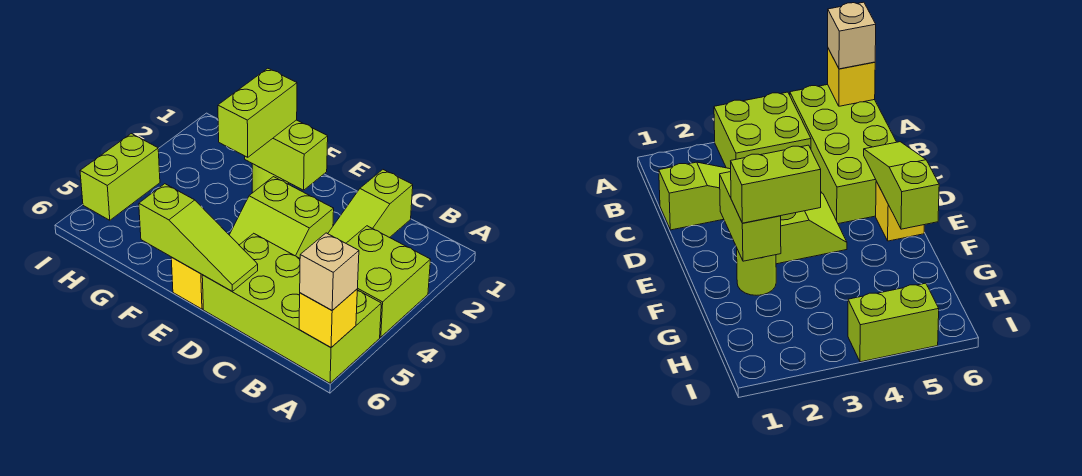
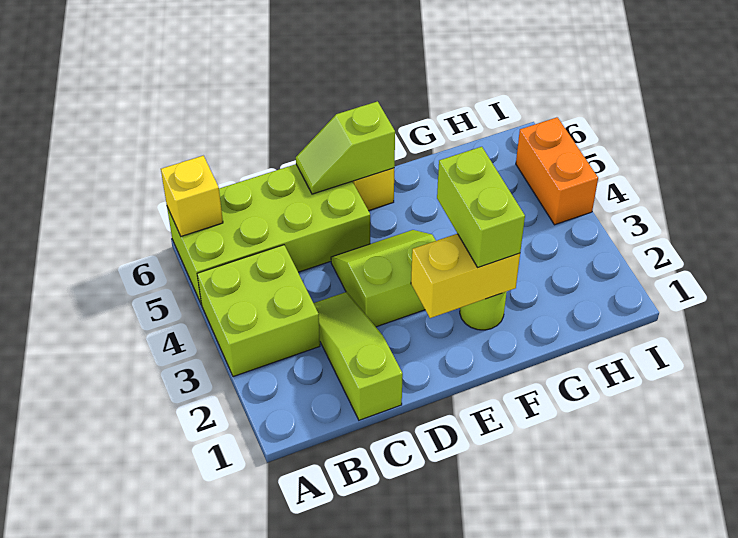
tan brick A6 level 3 -> none
lime slope D6:F6 level 2 top F -> lime slope D6:E6 level 2 top E
lime brick E2:F2 level 2 -> yellow brick E2:F2 level 2
lime brick I4:I5 level 1 -> orange brick I4:I5 level 1

